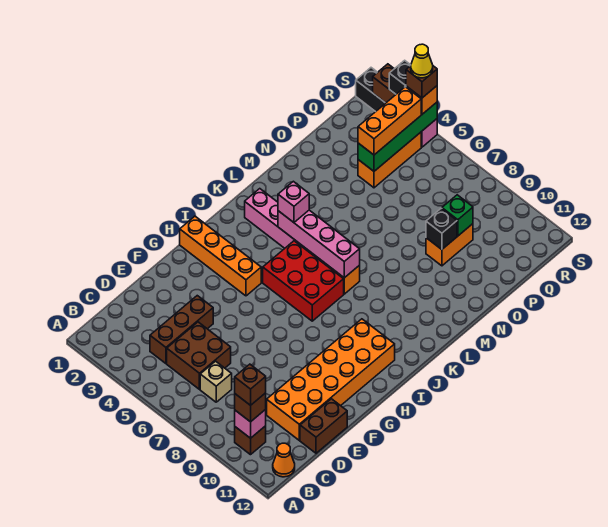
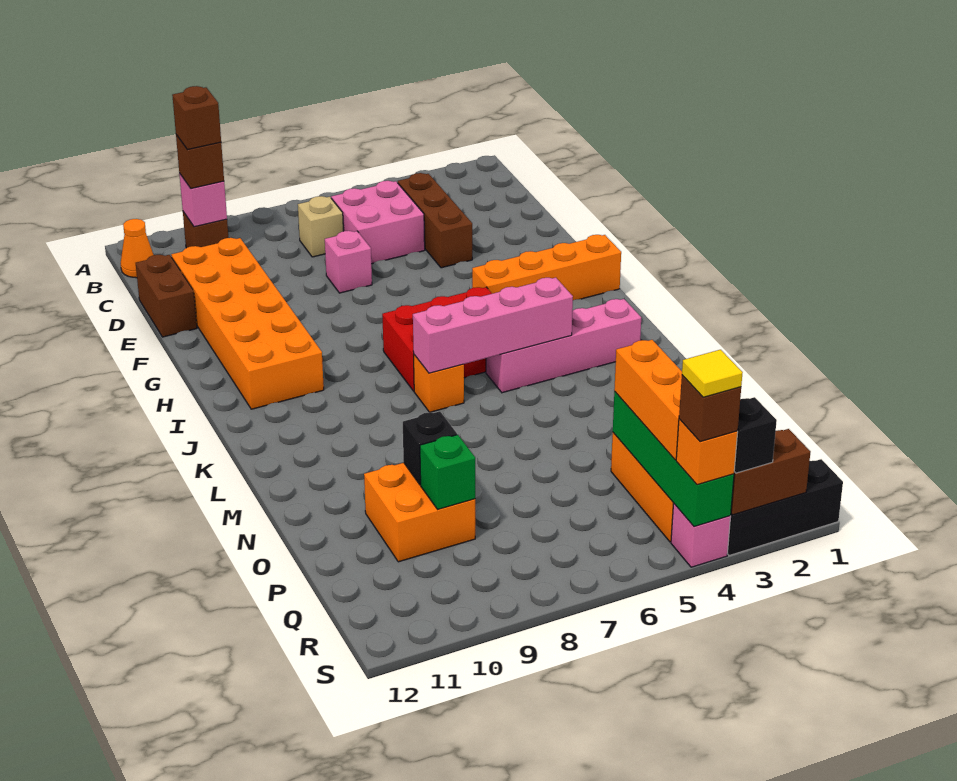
brown brick C5:D6 level 1 -> pink brick C5:D6 level 1
pink brick K4 level 3 -> pink brick E7 level 1
orange brick O9:P9 level 1 -> orange brick O9:P10 level 1
yellow cone S4 level 5 -> yellow tile S4 level 5

